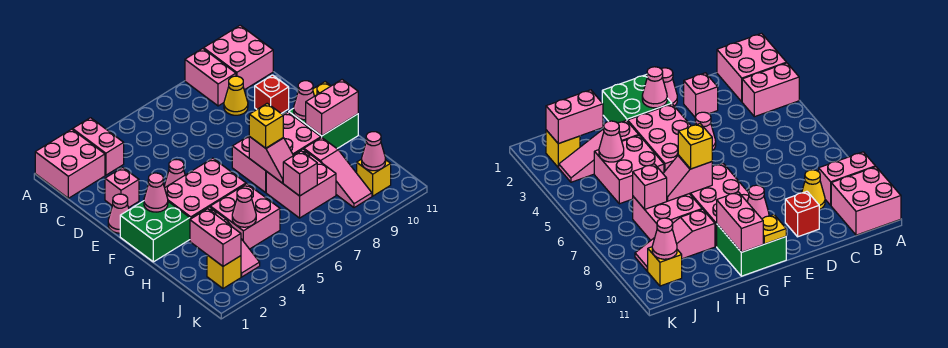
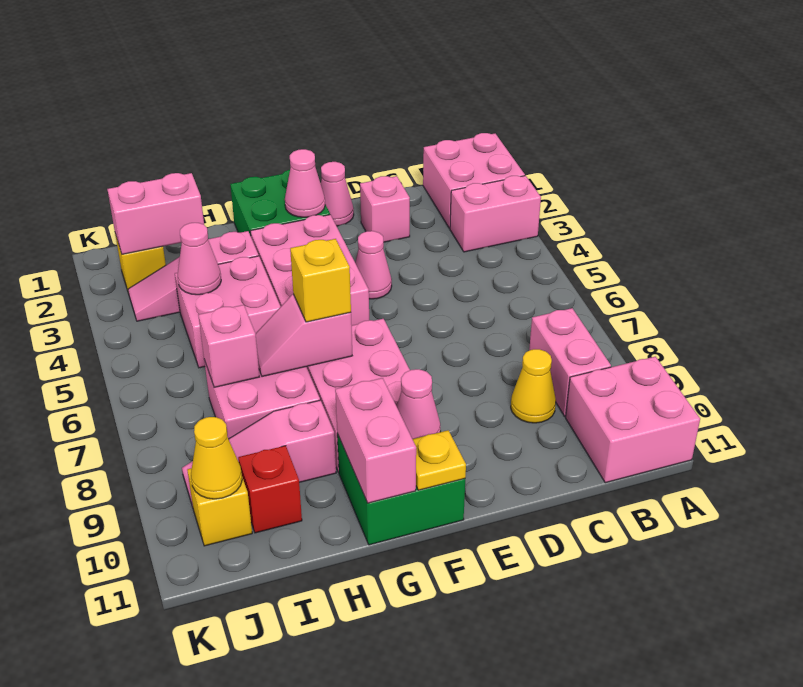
pink brick A9:B9 level 1 -> pink brick B8:B9 level 1
red brick D10 level 1 -> red brick I10 level 1
pink cone J10 level 2 -> yellow cone J10 level 2

